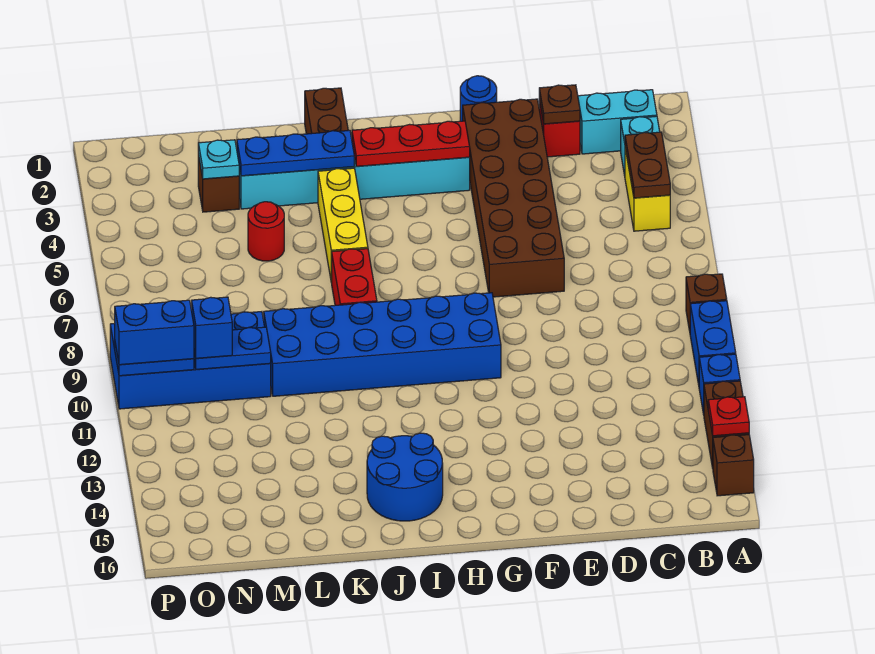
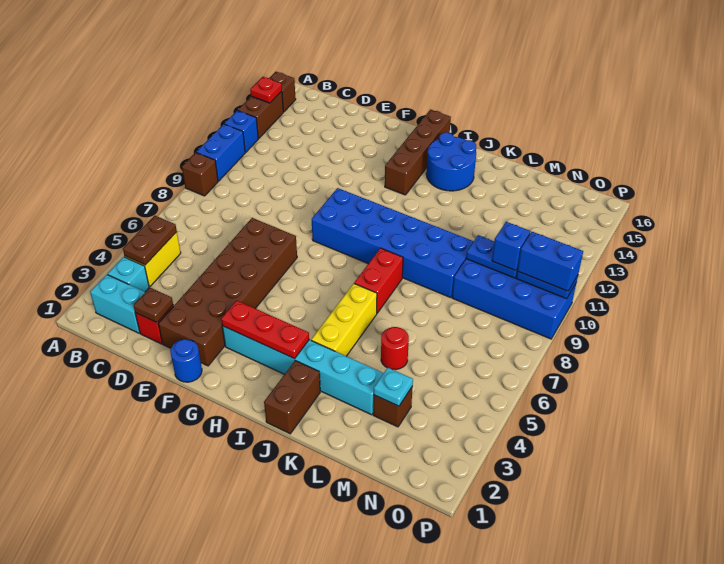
none -> brown brick H13:H16 level 1
blue plate J3:L3 level 2 -> none

